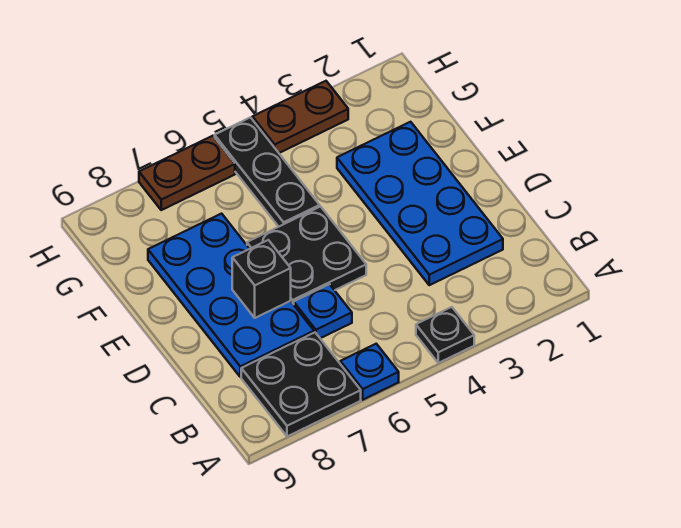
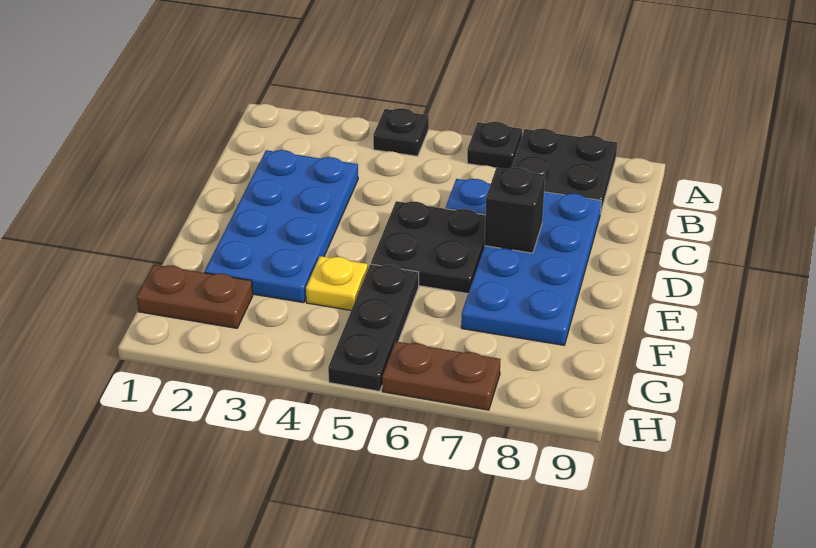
blue plate A6 level 1 -> black plate A6 level 1
none -> yellow plate F4 level 1
brown plate H3:H4 level 1 -> brown plate G1:G2 level 1

